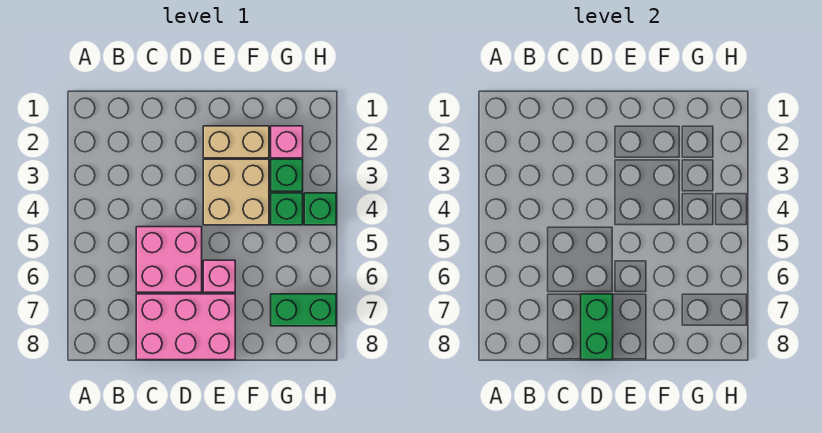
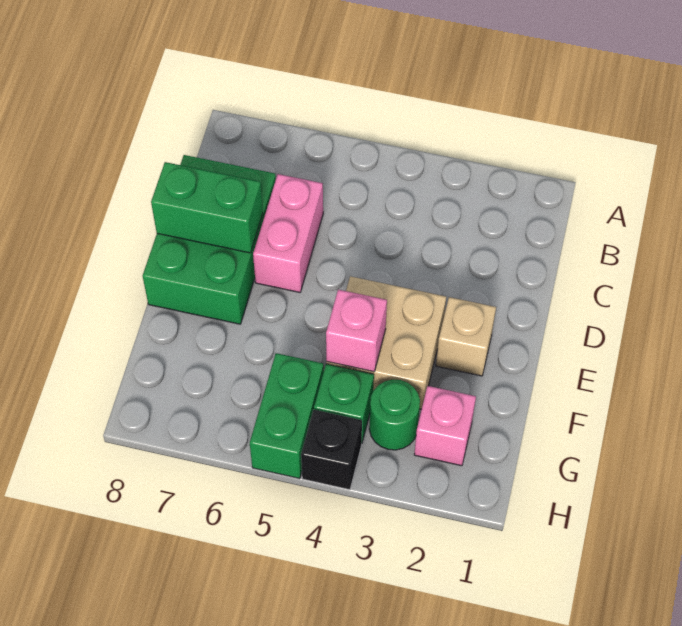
pink brick C5:D6 level 1 -> pink brick C6:D6 level 1
pink brick C7:E8 level 1 -> green brick C7:E8 level 1
tan brick E2:F2 level 1 -> tan brick E2 level 1
pink brick E6 level 1 -> pink brick F4 level 2
green brick G3 level 1 -> green round brick G3 level 1
green brick G7:H7 level 1 -> green brick G5:H5 level 1
green brick H4 level 1 -> black brick H4 level 1

